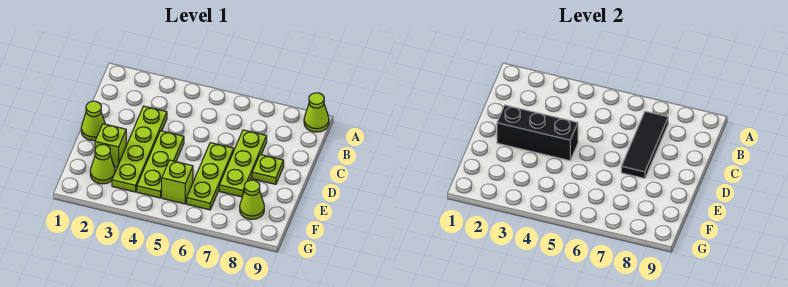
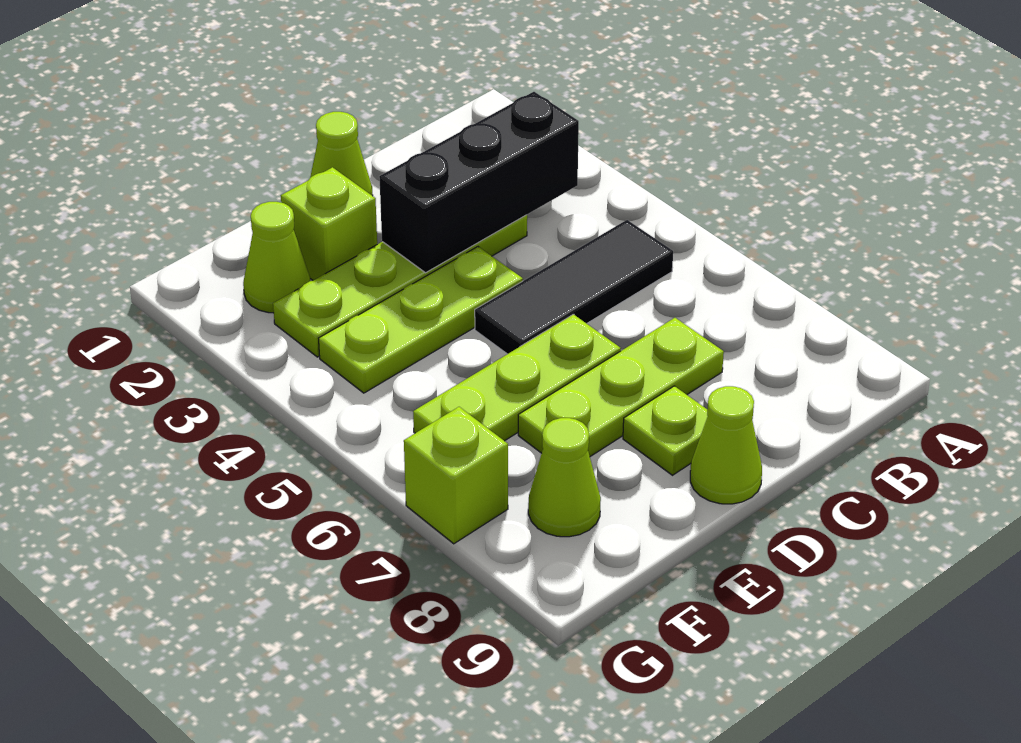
lime cone A9 level 1 -> lime cone D9 level 1
black tile B7:D7 level 2 -> black tile B5:D5 level 1
black brick D2:D4 level 2 -> black brick B3:D3 level 2
lime brick F5 level 1 -> lime brick G7 level 1

